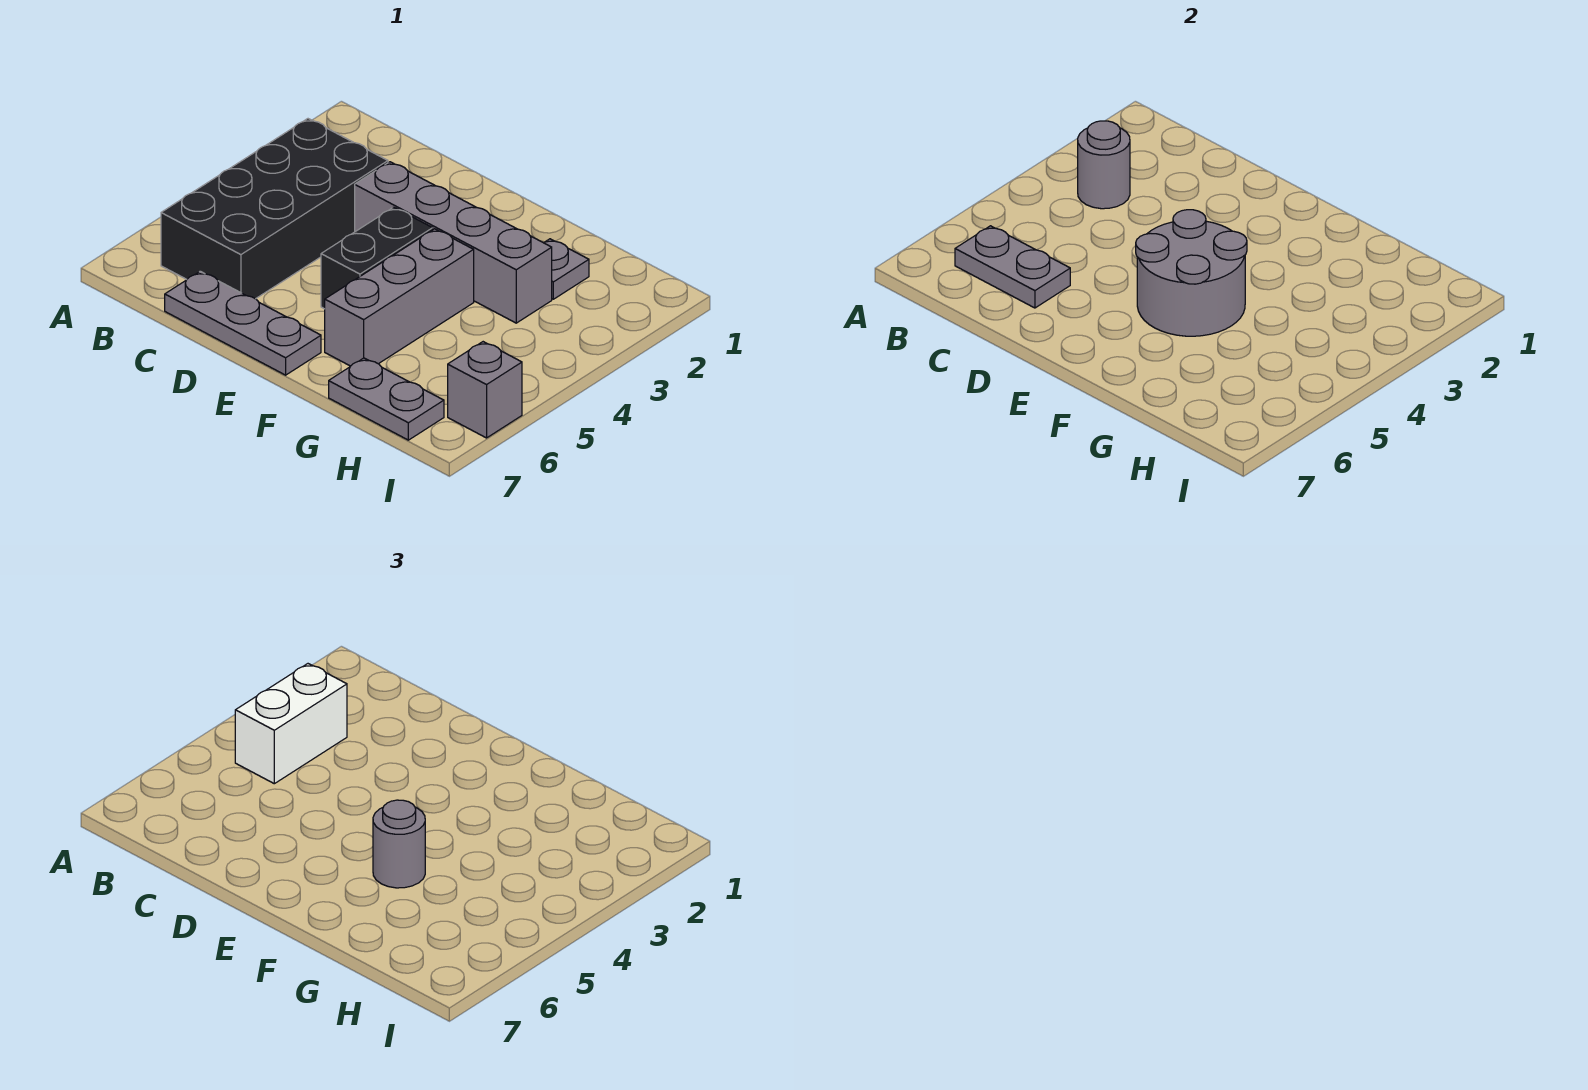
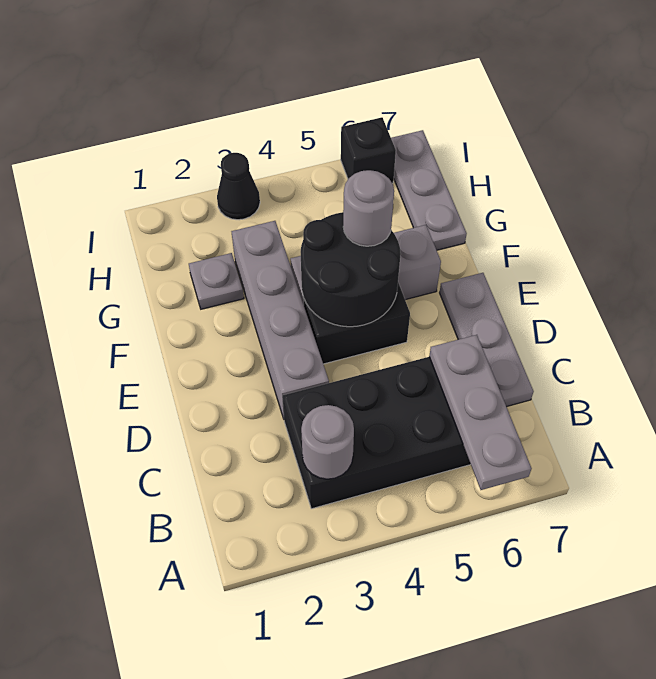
white brick B3:B4 level 3 -> none
grey plate B6:C6 level 2 -> grey plate A6:C6 level 2
grey round brick E4:F5 level 2 -> black round brick E4:F5 level 2
grey plate G7:H7 level 1 -> grey plate G7:I7 level 1
none -> black cone I3 level 1
grey brick I6 level 1 -> black brick I6 level 1

